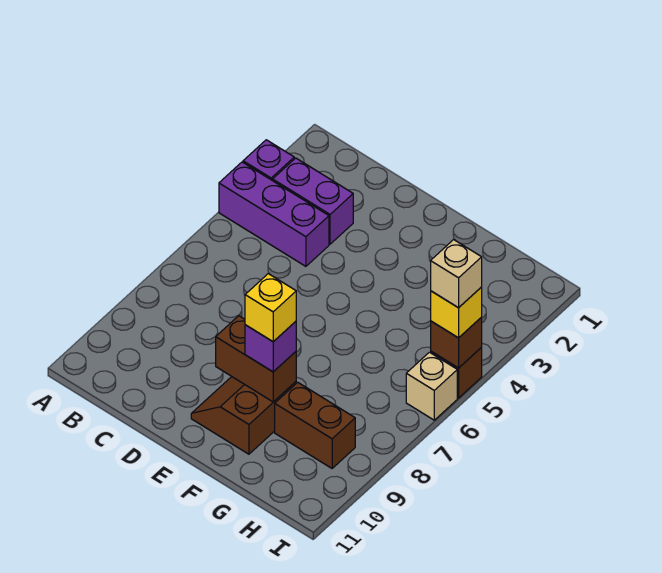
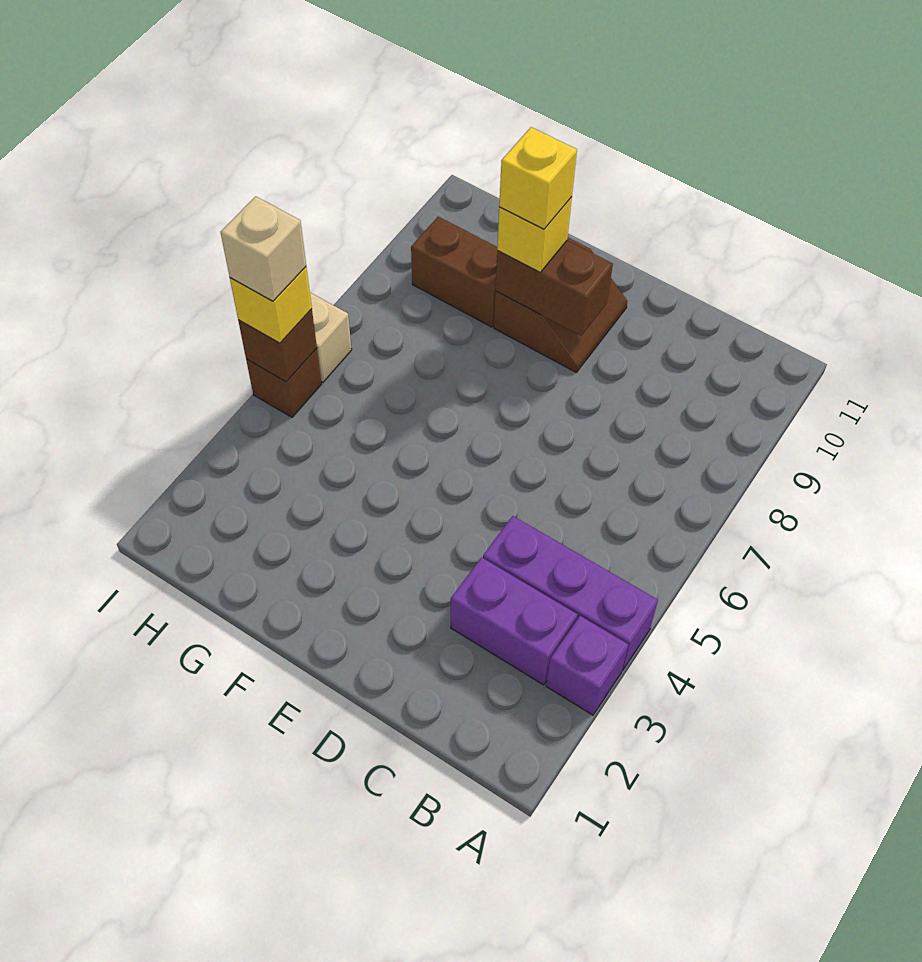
purple brick F9 level 3 -> yellow brick F9 level 3

